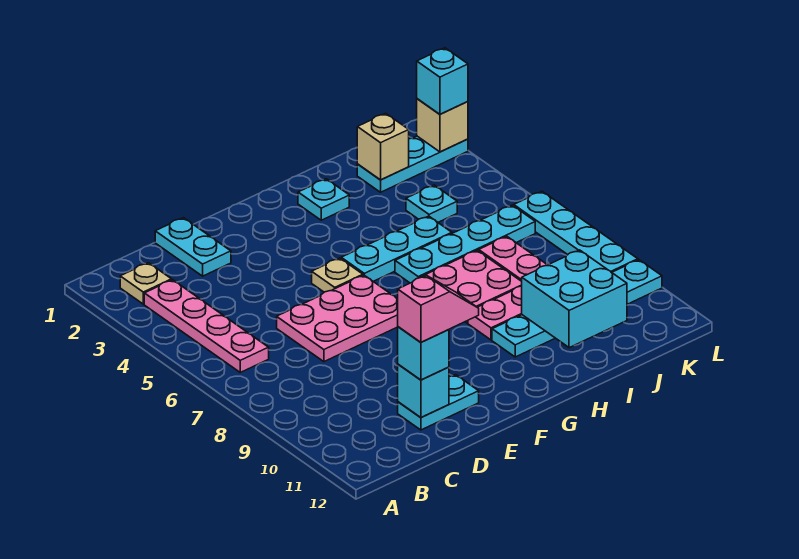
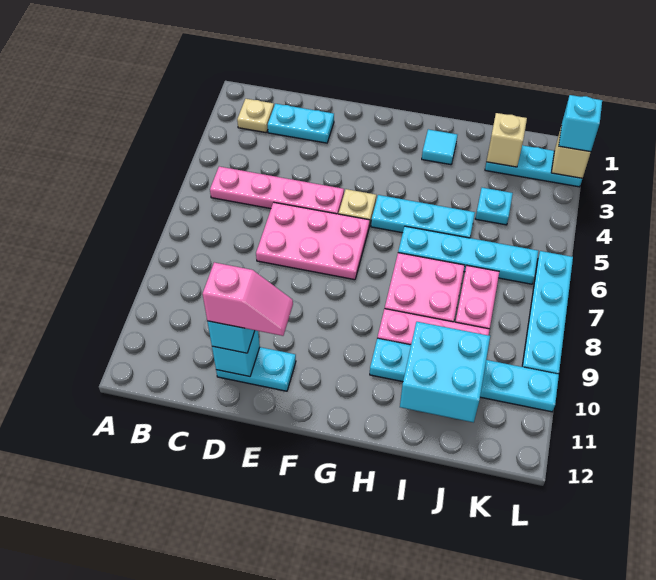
pink plate B3:B6 level 1 -> pink plate B5:E5 level 1
cyan plate D1:D2 level 1 -> cyan plate C2:D2 level 1
cyan plate H2 level 1 -> cyan tile H2 level 1

